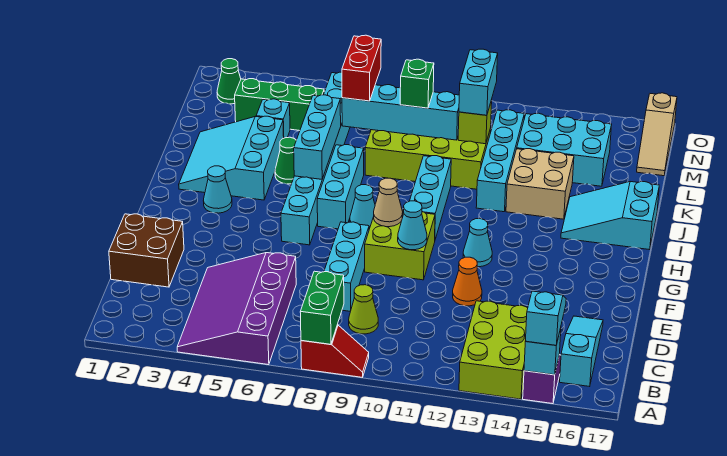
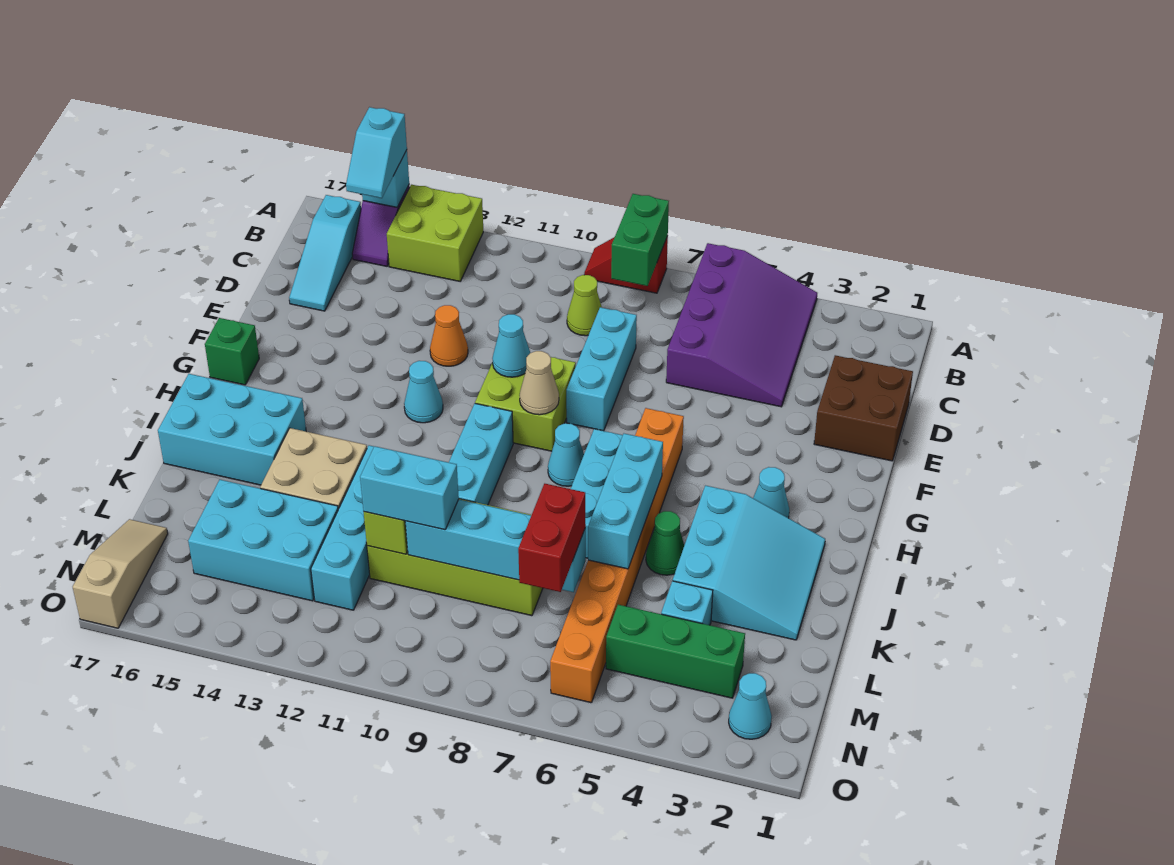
lime brick A13:C14 level 1 -> lime brick A13:B14 level 1
cyan brick G6:N6 level 1 -> orange brick G6:N6 level 1
cyan slope I15:J17 level 1 top 17 -> cyan brick I15:J17 level 1
green brick L9 level 3 -> green brick G17 level 1
cyan brick L11:M11 level 3 -> cyan brick L10:L11 level 3
green cone N2 level 1 -> cyan cone N2 level 1

